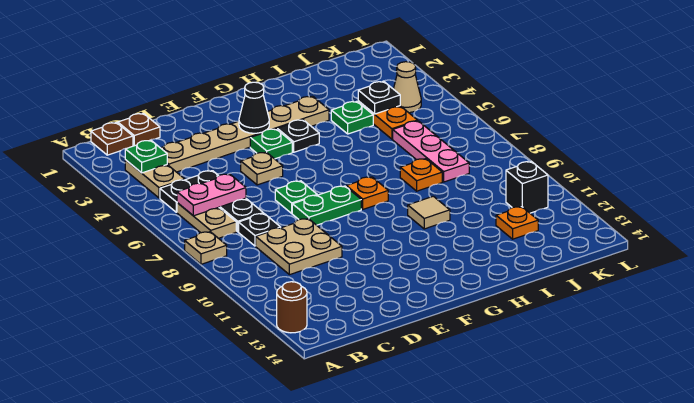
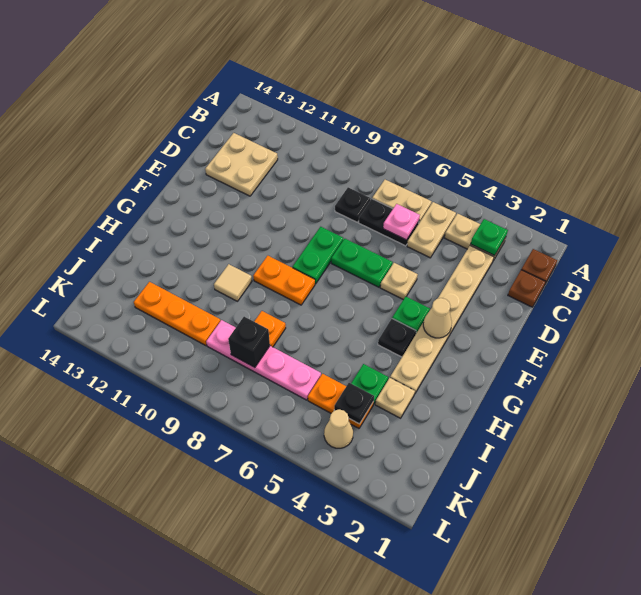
tan plate A8 level 1 -> tan plate I3 level 1
brown round brick A13 level 1 -> none
black plate B5:C5 level 1 -> tan plate B5:C5 level 1
pink plate B6:C6 level 2 -> pink plate C6 level 2
tan plate C9:D10 level 1 -> tan plate C12:D13 level 1
green plate E7 level 1 -> green plate E6:E7 level 1
black cone F3 level 2 -> tan cone F3 level 2
orange plate G8 level 1 -> orange plate G8:G9 level 1
pink plate J6:J8 level 1 -> pink plate J6:J9 level 1
orange plate J12 level 1 -> orange plate J10:J12 level 1
black brick K11 level 1 -> black brick J8 level 2

